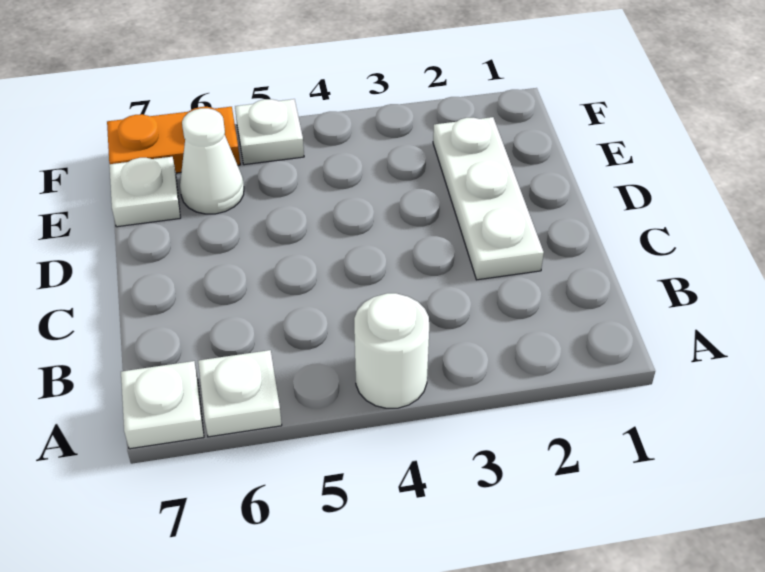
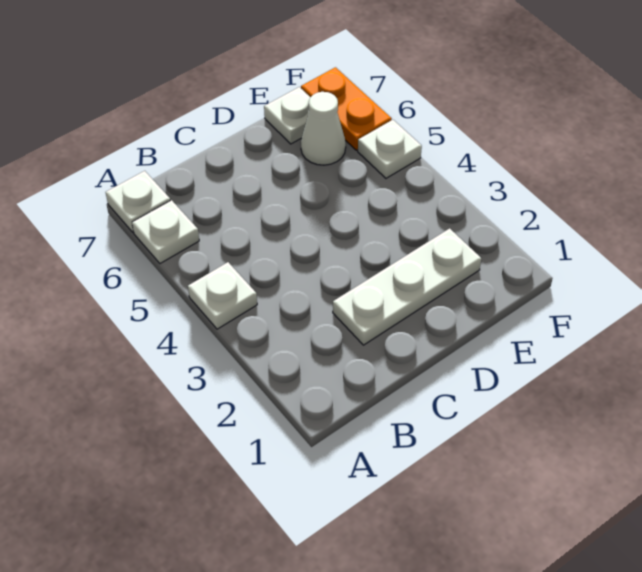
white round brick A4 level 1 -> white plate A4 level 1

